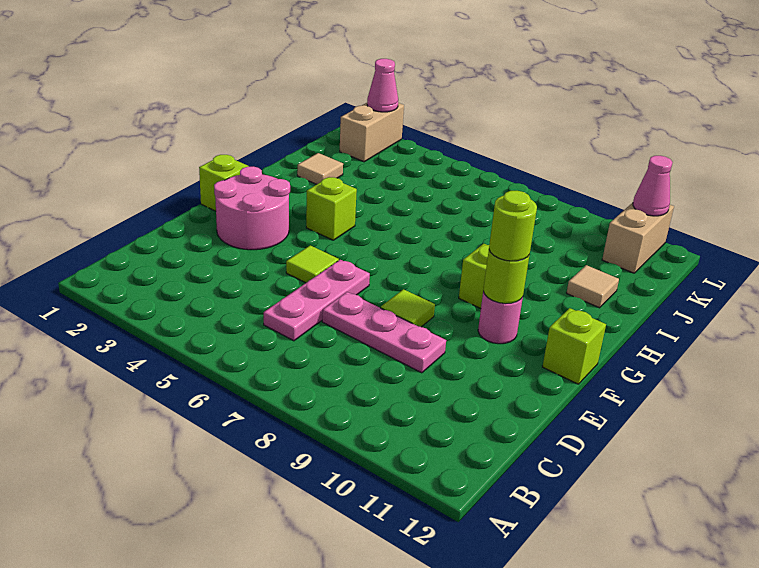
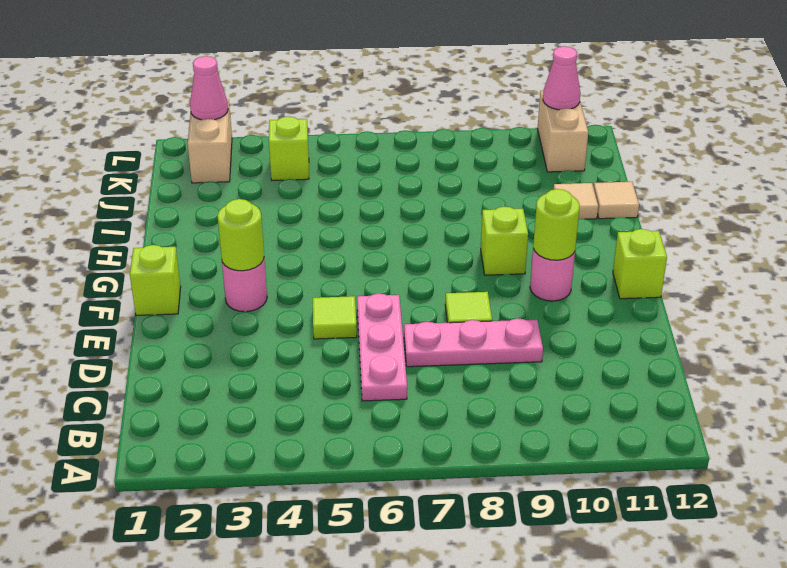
pink round brick E2:F3 level 1 -> pink round brick F3 level 1
lime round brick F10 level 3 -> lime round brick F3 level 2
lime brick G4 level 1 -> lime brick K4 level 1
tan tile I2 level 1 -> tan tile I12 level 1

